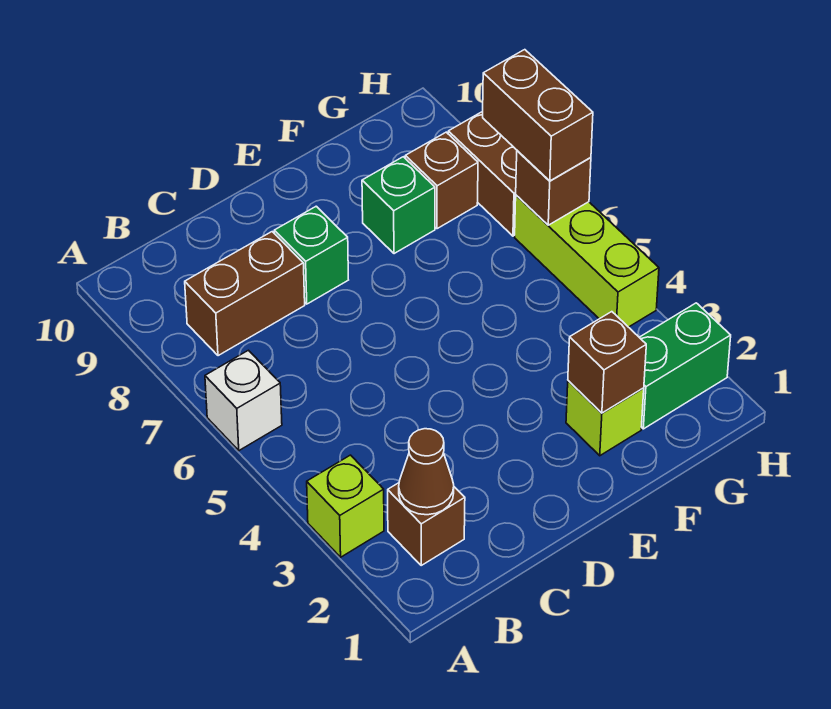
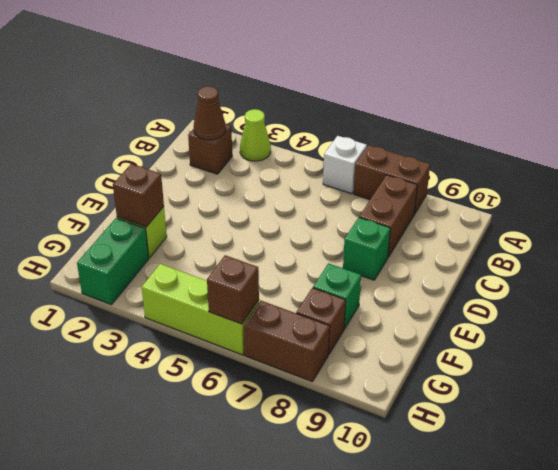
lime brick A3 level 1 -> lime cone A3 level 1
brown brick H6:H7 level 3 -> brown brick A7:A8 level 1

